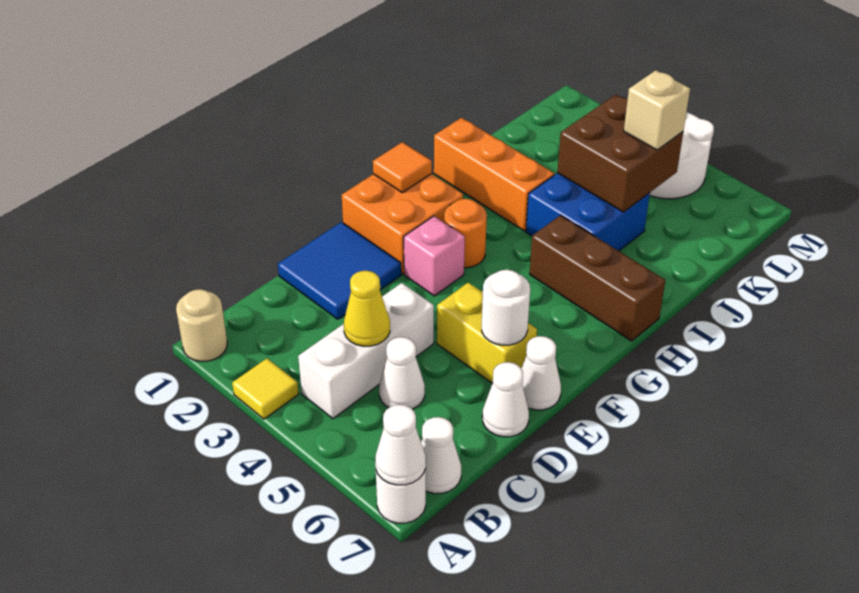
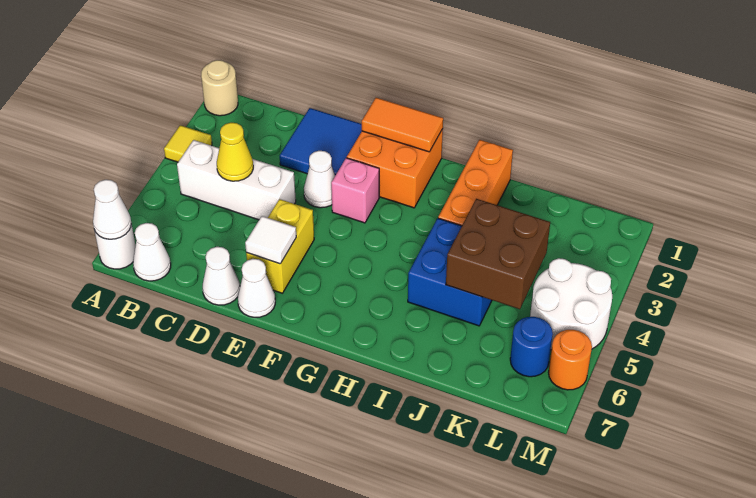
white cone C5 level 1 -> white cone E3 level 1
white round brick E6 level 2 -> white tile E6 level 2
orange tile G1 level 2 -> orange tile F1:G1 level 2
orange round brick G3 level 1 -> orange round brick M6 level 1
brown brick H5:H7 level 1 -> none
tan brick K5 level 3 -> none
none -> blue round brick L6 level 1

